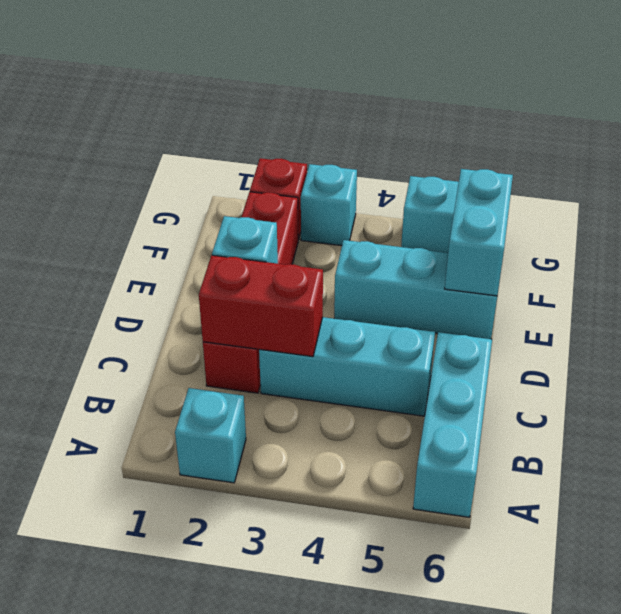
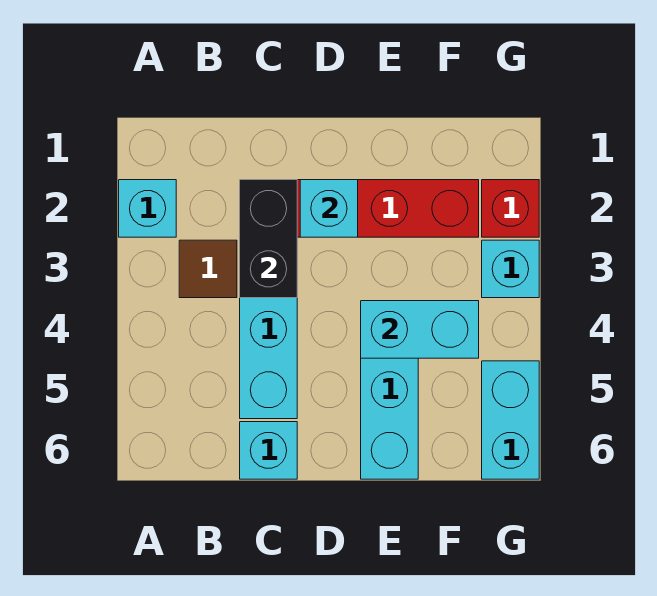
cyan brick A6:C6 level 1 -> cyan brick C6 level 1
none -> brown tile B3 level 1
red brick C2:C3 level 2 -> black brick C2:C3 level 2
cyan brick E6:F6 level 2 -> cyan brick E4:F4 level 2

